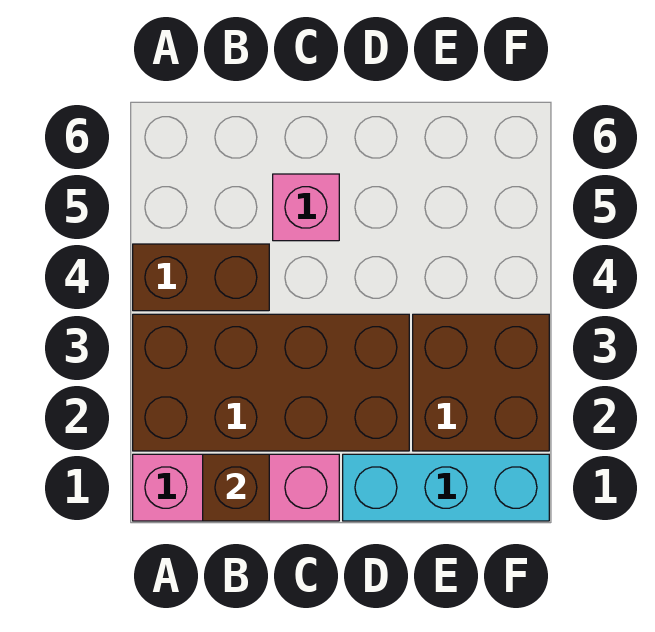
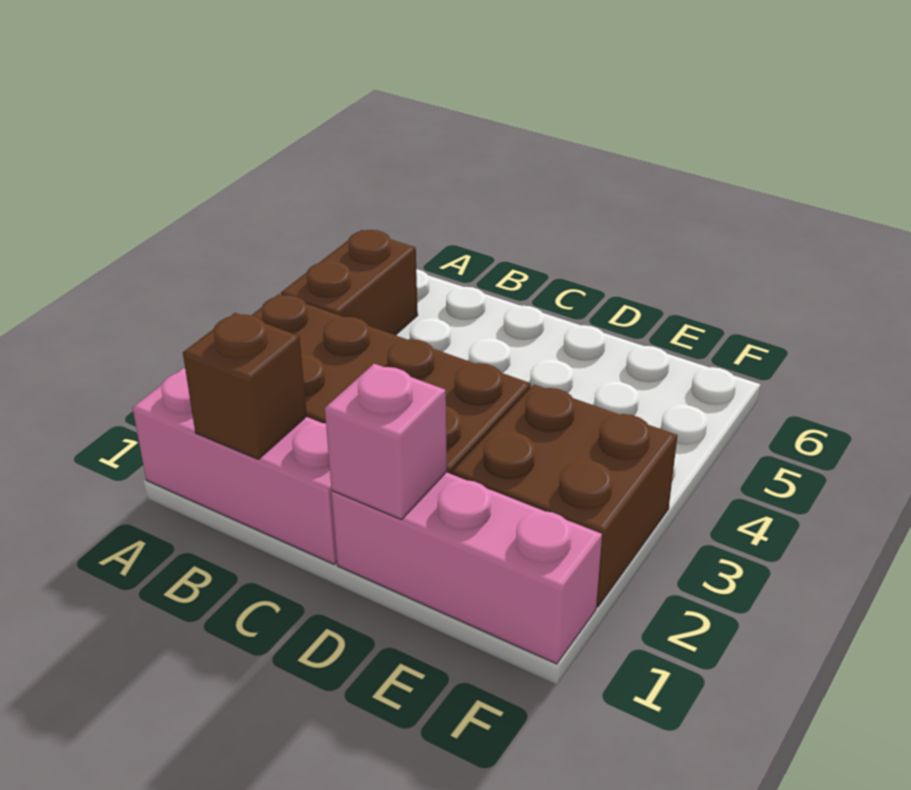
brown brick A4:B4 level 1 -> brown brick A4:A5 level 1
pink brick C5 level 1 -> pink brick D1 level 2
cyan brick D1:F1 level 1 -> pink brick D1:F1 level 1

